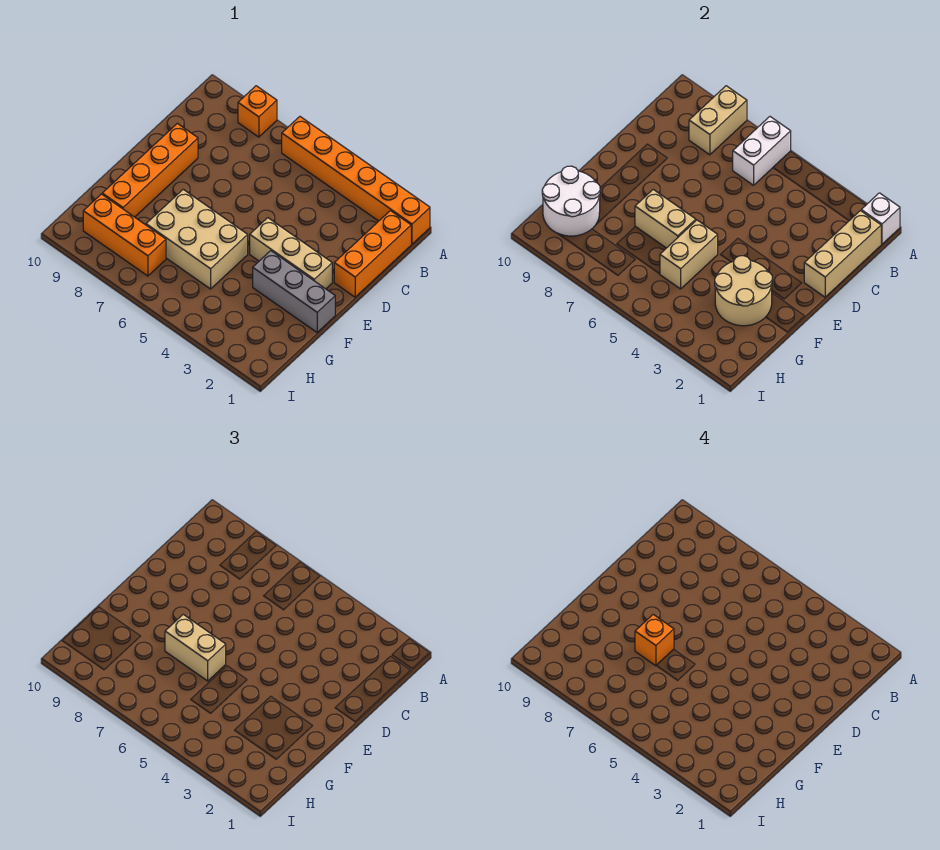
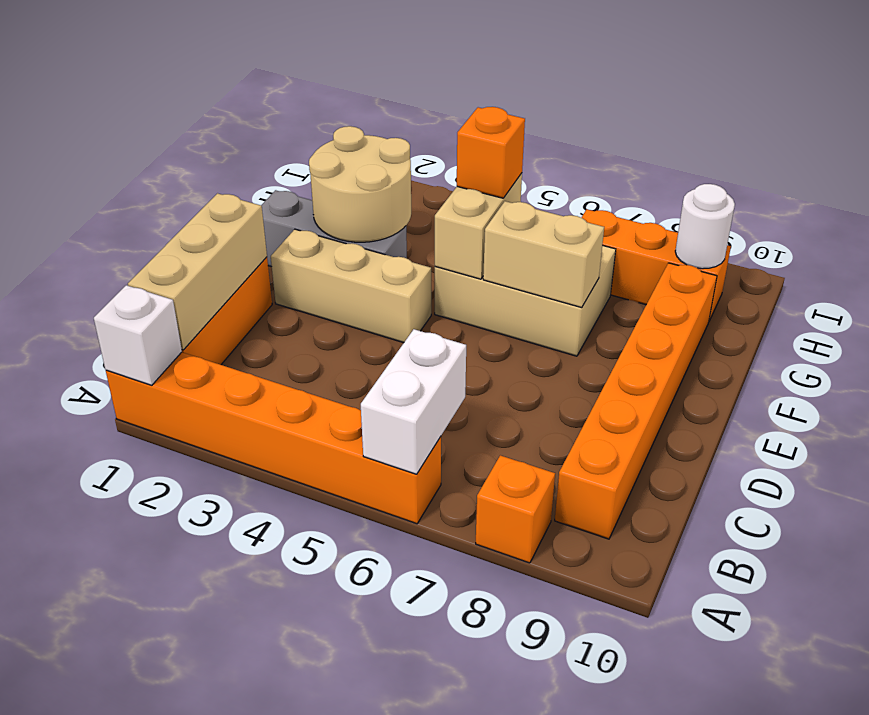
tan brick A8:B8 level 2 -> none
orange brick D9:G9 level 1 -> orange brick B9:G9 level 1
tan brick F6:F7 level 3 -> none
orange brick F7 level 4 -> orange brick G5 level 3
white round brick G9:H10 level 2 -> white round brick H9 level 2

